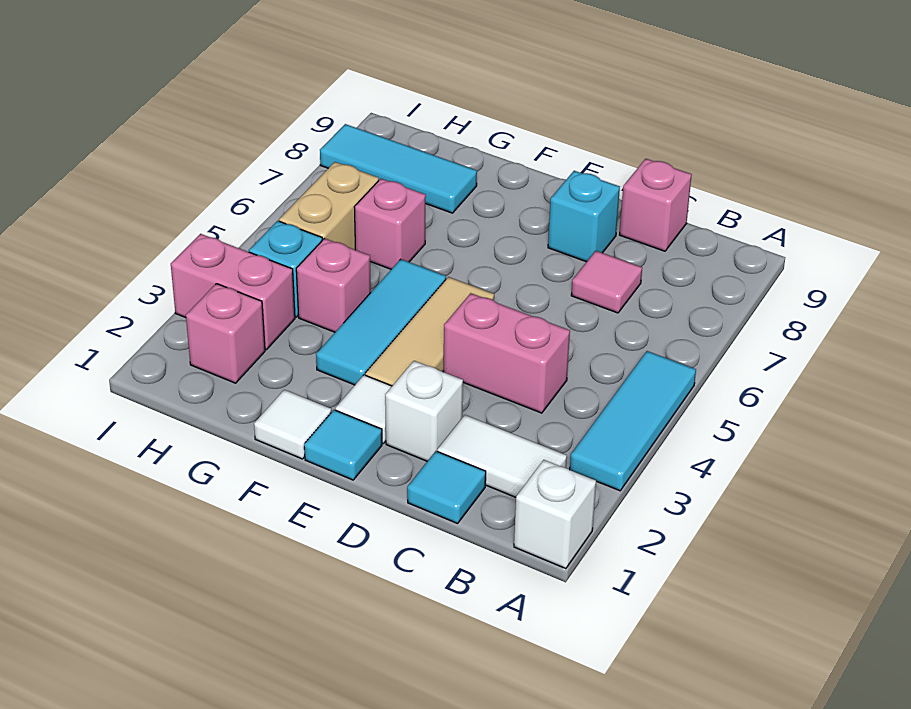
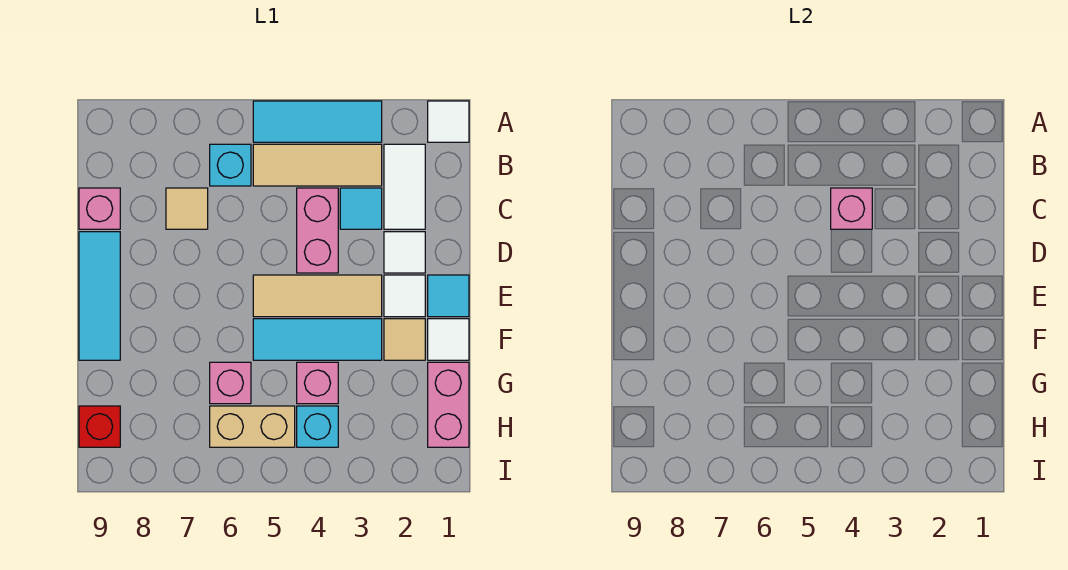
white brick A1 level 1 -> white tile A1 level 1
none -> tan tile B3:B5 level 1
cyan tile C1 level 1 -> cyan tile C3 level 1
pink tile C7 level 1 -> tan tile C7 level 1
white brick D2 level 1 -> white tile D2 level 1
cyan brick D8 level 1 -> cyan brick B6 level 1
none -> tan tile F2 level 1
cyan tile G8:I8 level 1 -> cyan tile D9:F9 level 1
pink brick H2 level 1 -> pink brick C4 level 2
pink brick H3:I3 level 1 -> pink brick G1:H1 level 1
none -> red brick H9 level 1

